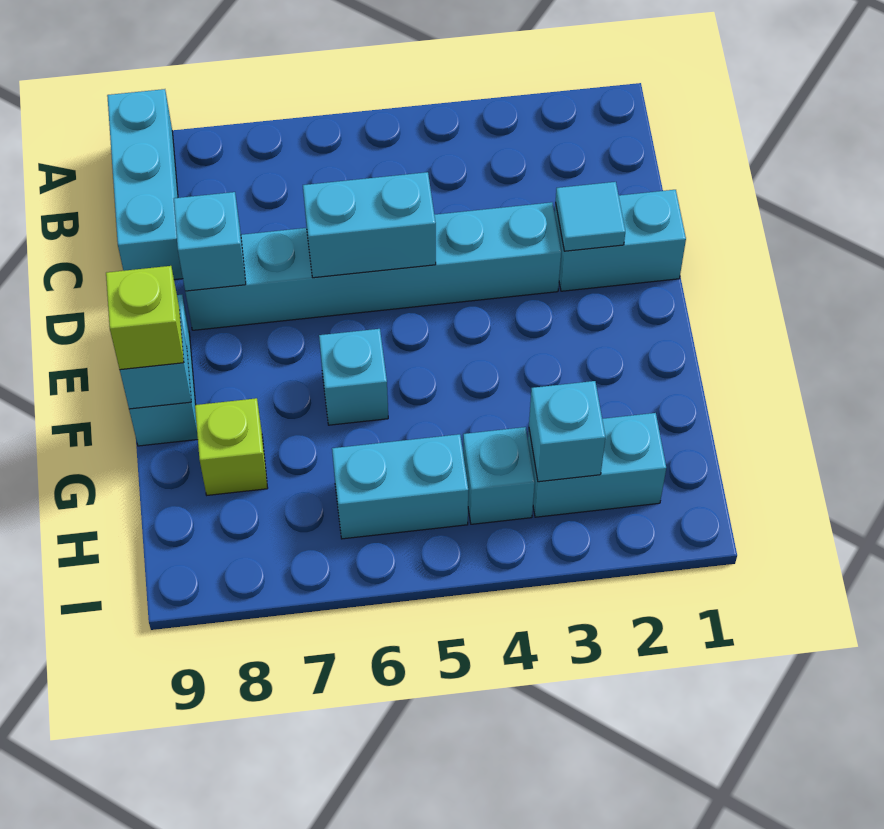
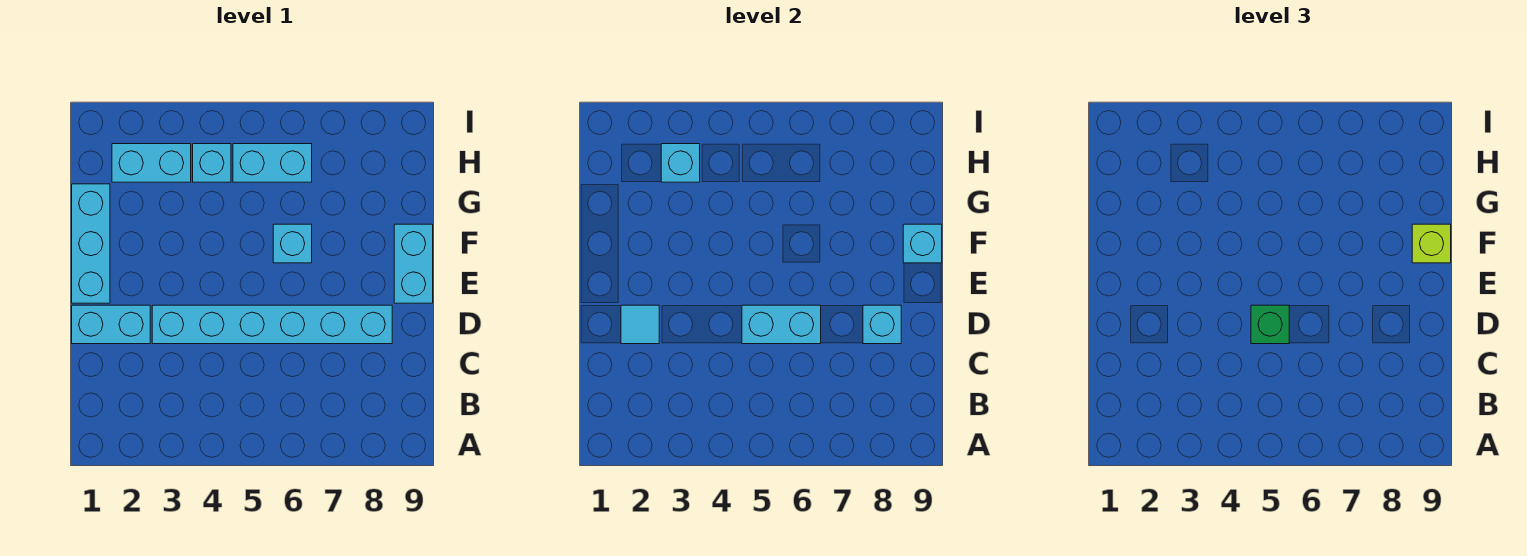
cyan brick A9:C9 level 1 -> cyan brick E1:G1 level 1
none -> green brick D5 level 3
lime brick G8 level 1 -> none

